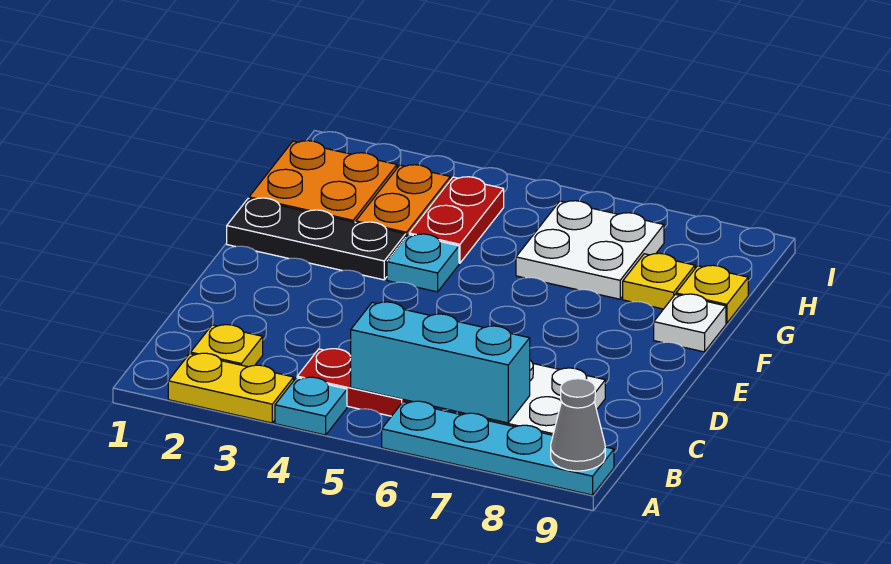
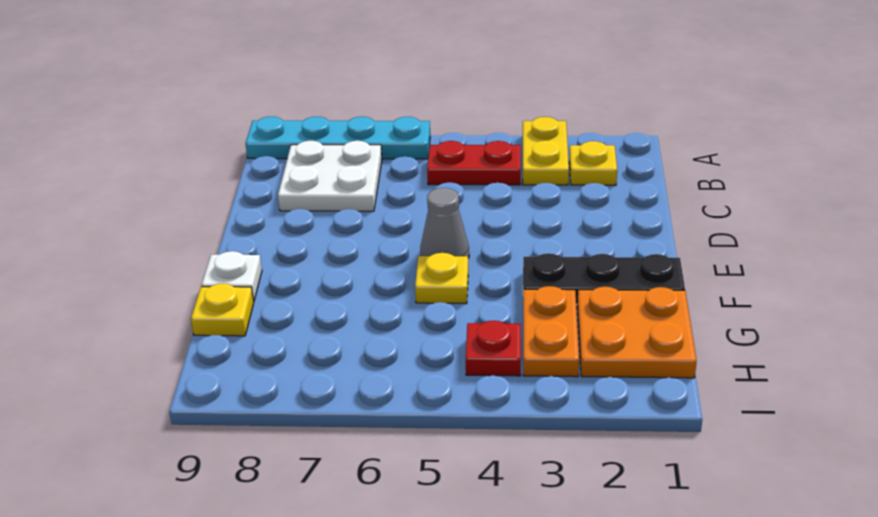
yellow plate A2:A3 level 1 -> yellow plate A3:B3 level 1
cyan plate A4 level 1 -> none
grey cone A9 level 2 -> grey cone E5 level 1
cyan brick B5:B7 level 2 -> none
cyan plate F4 level 1 -> none
red plate G4:H4 level 1 -> red plate H4 level 1
white plate G6:H7 level 1 -> none
yellow plate G8 level 1 -> yellow plate F5 level 1

